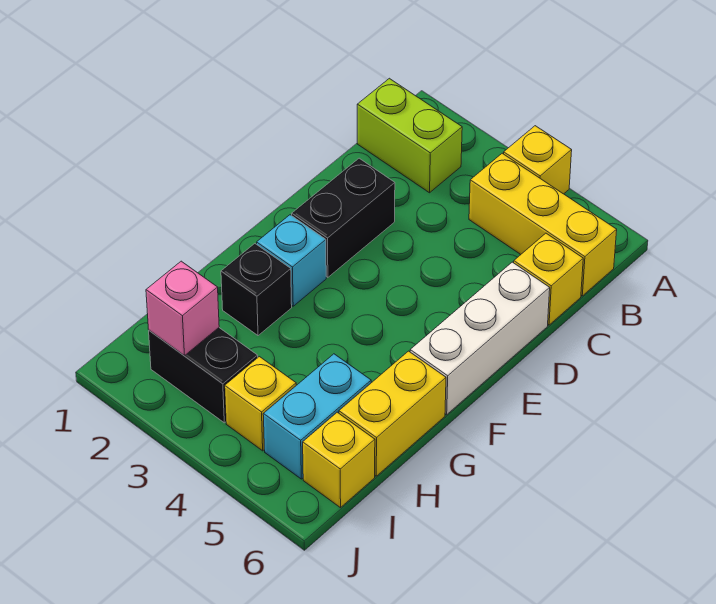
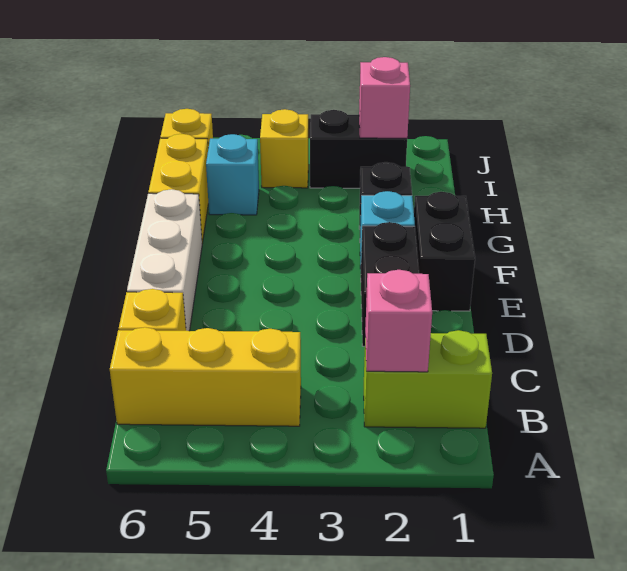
yellow brick A4 level 1 -> none
none -> pink brick B2 level 2
none -> black brick E1:F1 level 1
cyan brick H5:I5 level 1 -> cyan brick H5 level 1

